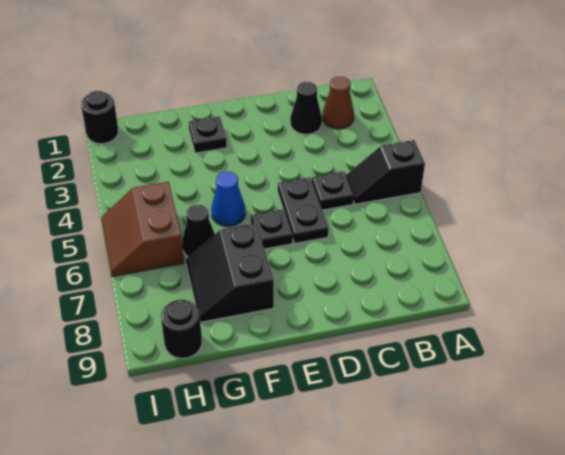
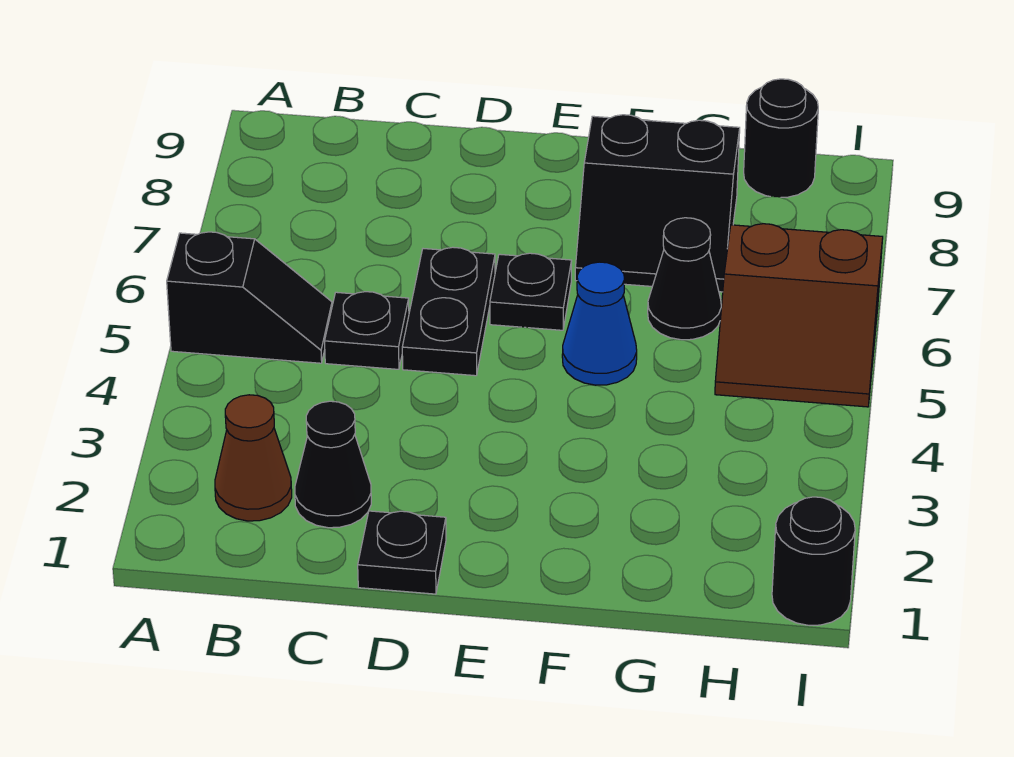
black plate F2 level 1 -> black plate D1 level 1
black slope F7:G8 level 1 top F -> black slope F7:G8 level 1 top 8
brown slope H5:I6 level 1 top H -> brown slope H5:I6 level 1 top 6

